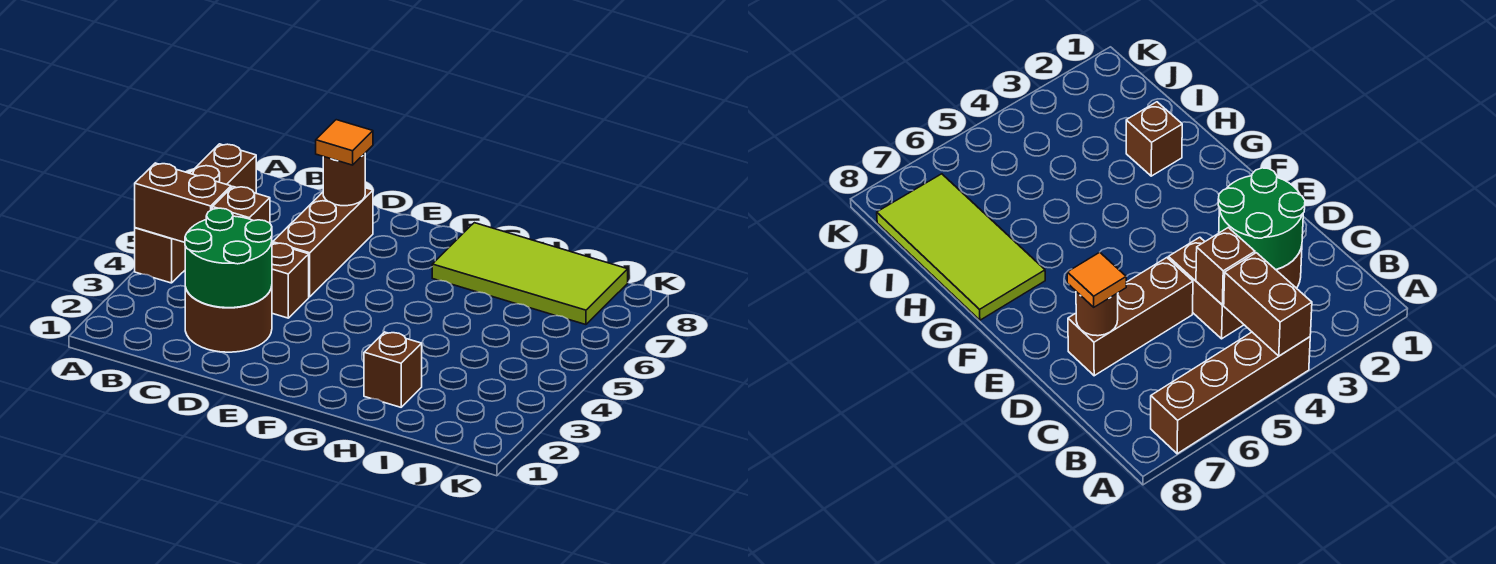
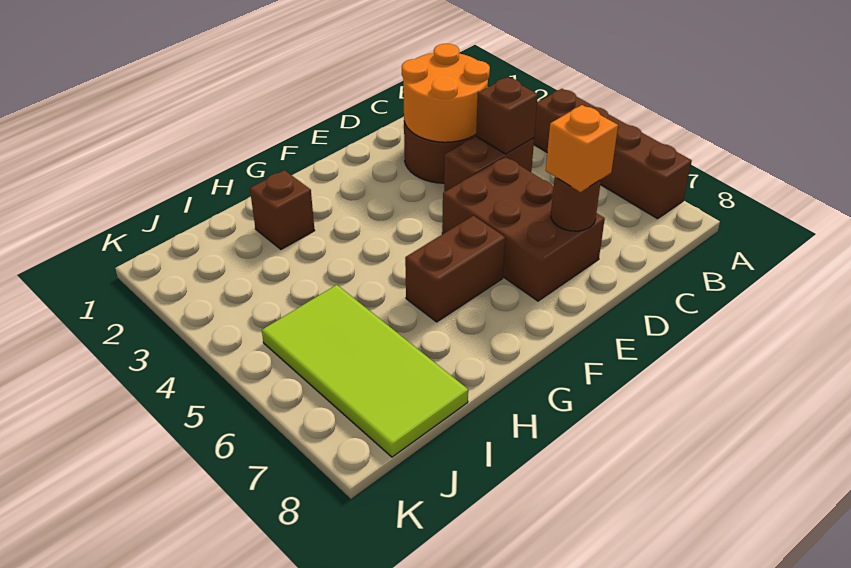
brown brick A4:B4 level 2 -> brown brick F6:G6 level 1
green round brick C2:D3 level 2 -> orange round brick C2:D3 level 2
brown brick D5:D7 level 1 -> brown brick D5:E7 level 1
orange tile D7 level 3 -> orange brick D7 level 3
lime tile G7:J8 level 1 -> lime tile I5:J8 level 1

